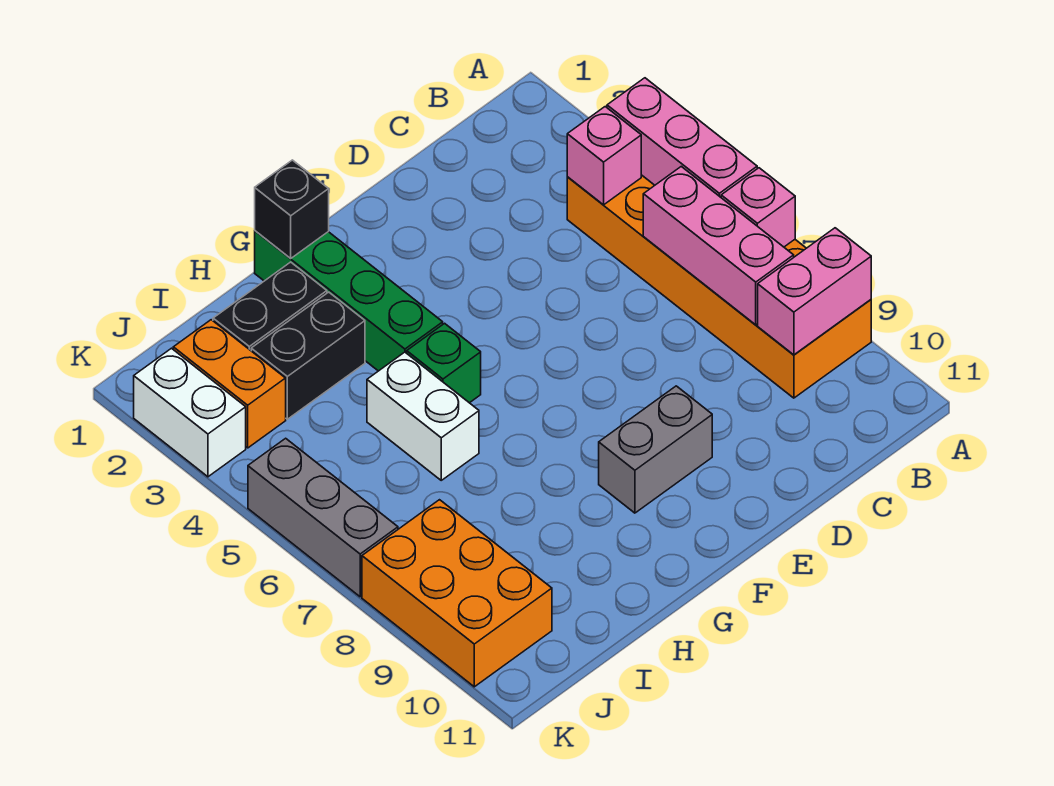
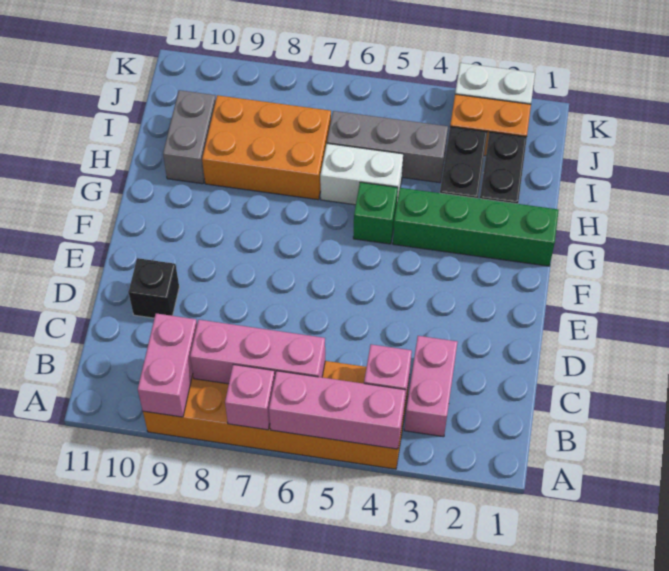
none -> pink brick B3:C3 level 1
grey brick E9:F9 level 1 -> grey brick H10:I10 level 1
black brick G1 level 2 -> black brick D10 level 1
orange brick J8:K10 level 1 -> orange brick H7:I9 level 1
grey brick K5:K7 level 1 -> grey brick I4:I6 level 1

